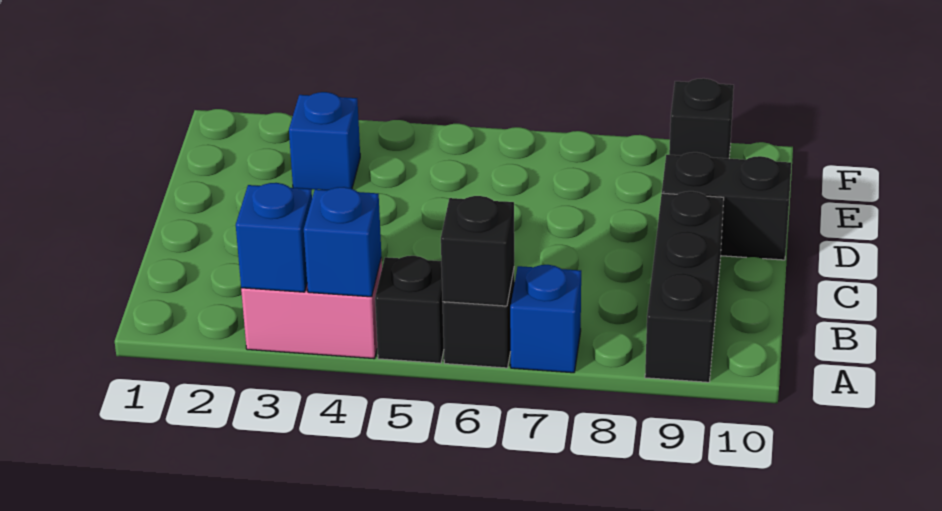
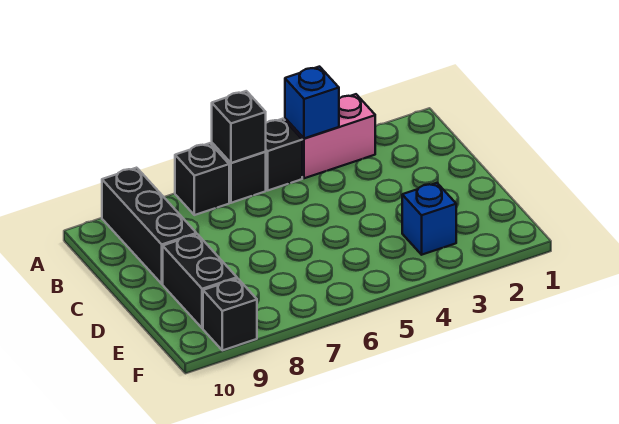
blue brick A3 level 2 -> none
blue brick A7 level 1 -> black brick A7 level 1
black brick D9:D10 level 1 -> black brick D9:E9 level 1

